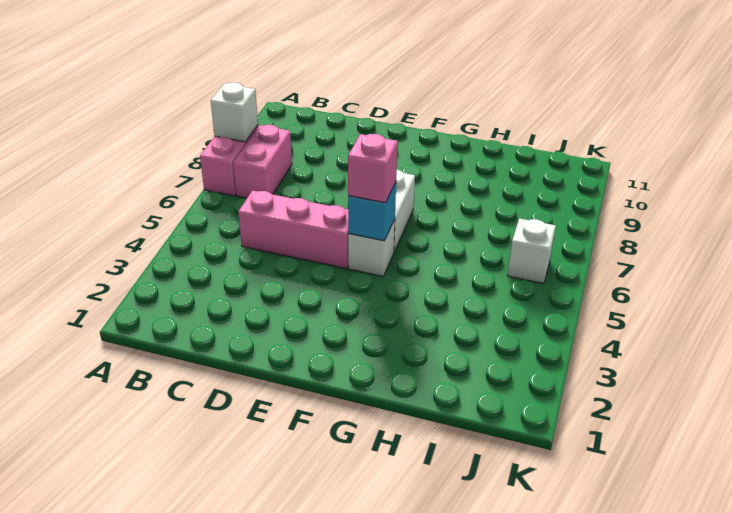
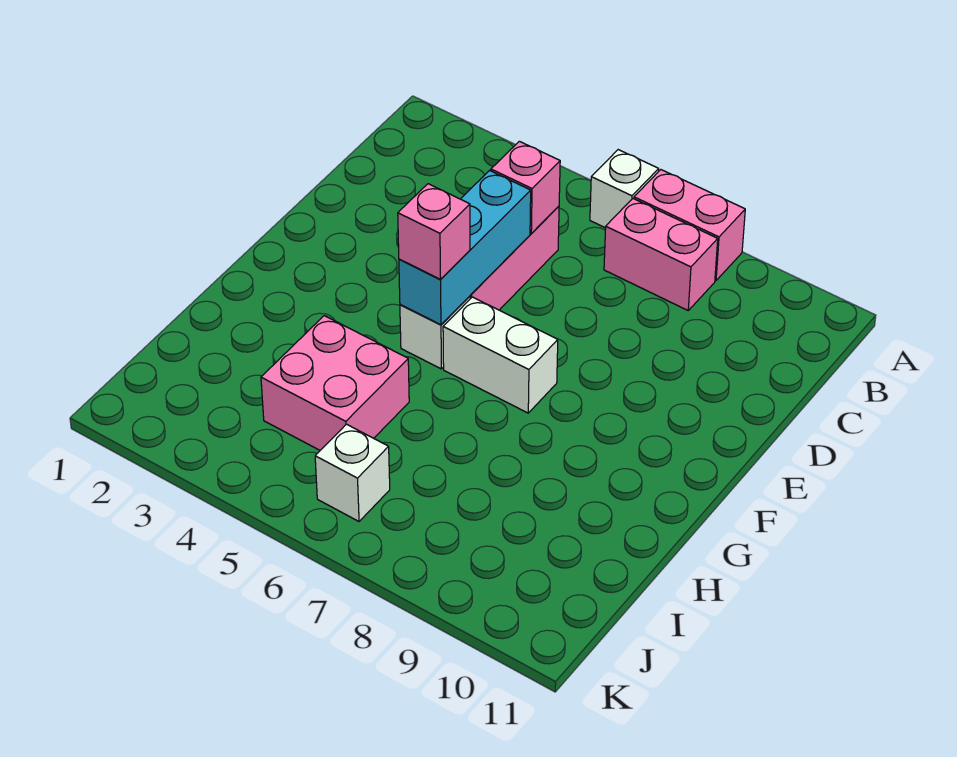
white brick A8 level 2 -> white brick A6 level 1
none -> pink brick C5 level 2
cyan brick F5 level 2 -> cyan brick D5:F5 level 2
none -> pink brick H4:I5 level 1

